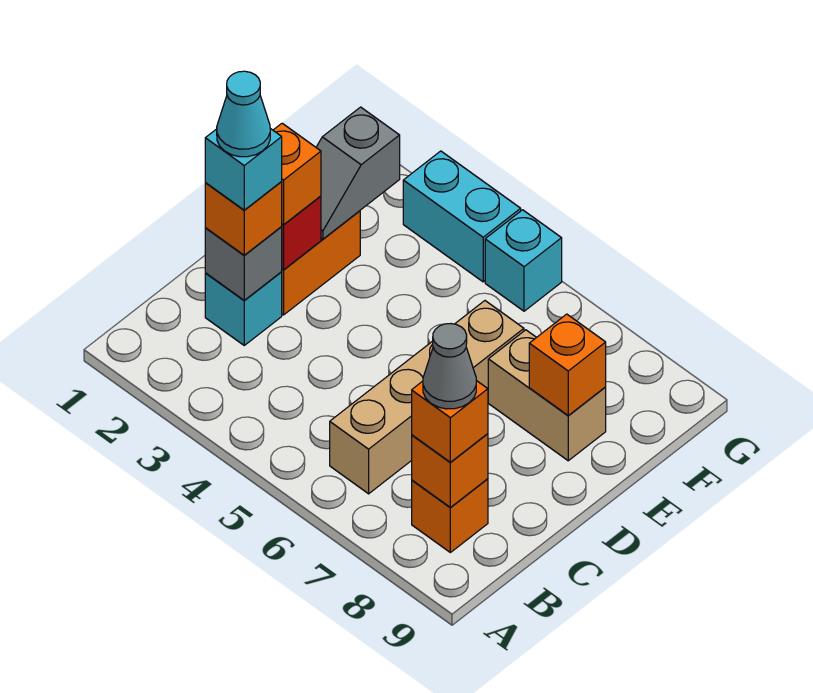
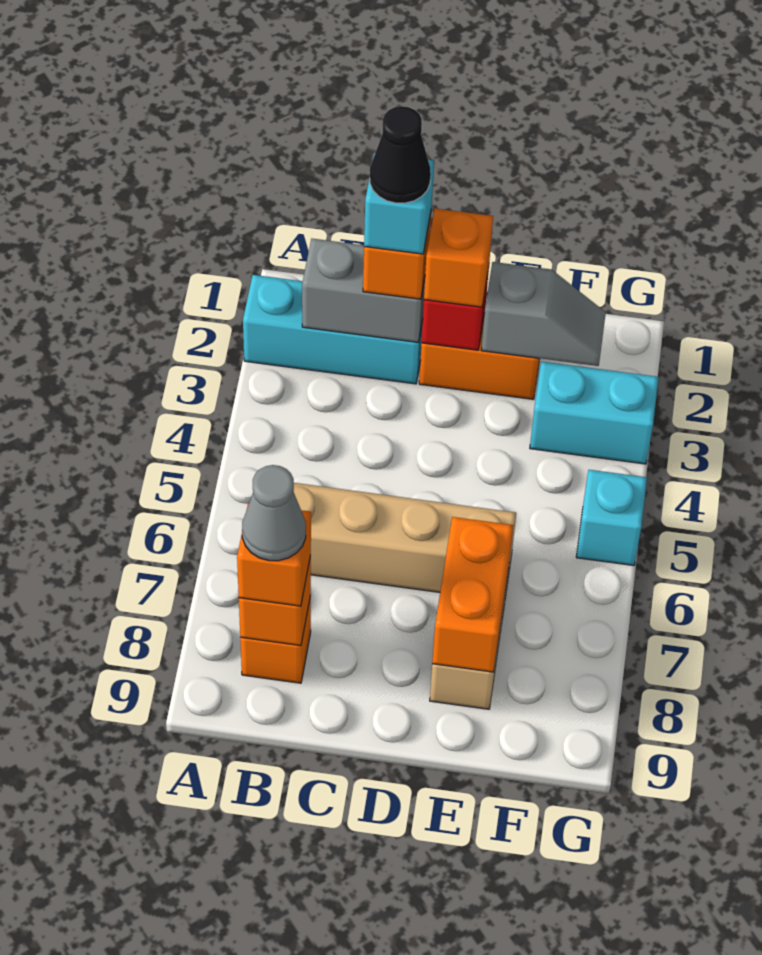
cyan brick C2 level 1 -> cyan brick A2:C2 level 1
grey brick C2 level 2 -> grey brick B2:C2 level 2
cyan cone C2 level 5 -> black cone C2 level 5
grey slope E2:F2 level 2 top F -> grey slope E2:F2 level 2 top E
orange brick E8 level 2 -> orange brick E7:E8 level 2
cyan brick G3:G4 level 1 -> cyan brick F3:G3 level 1

